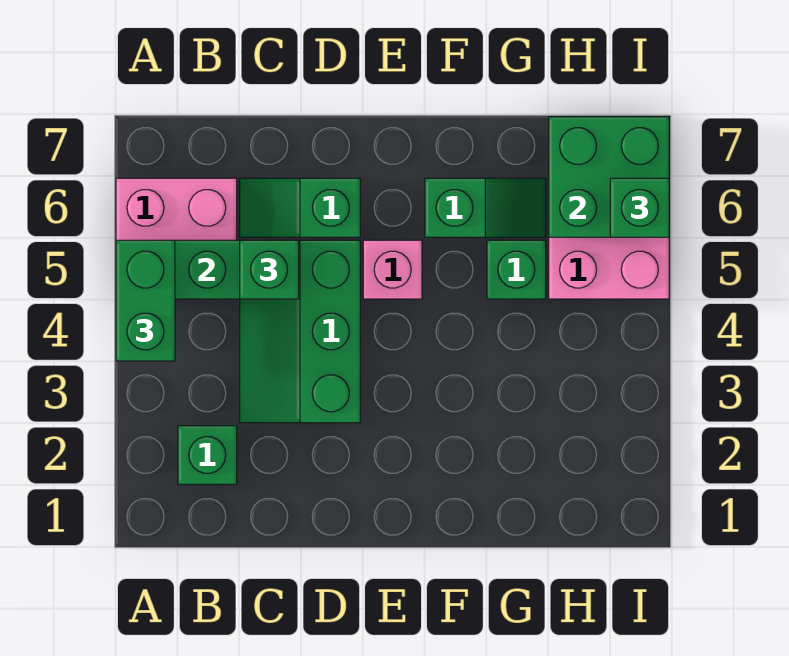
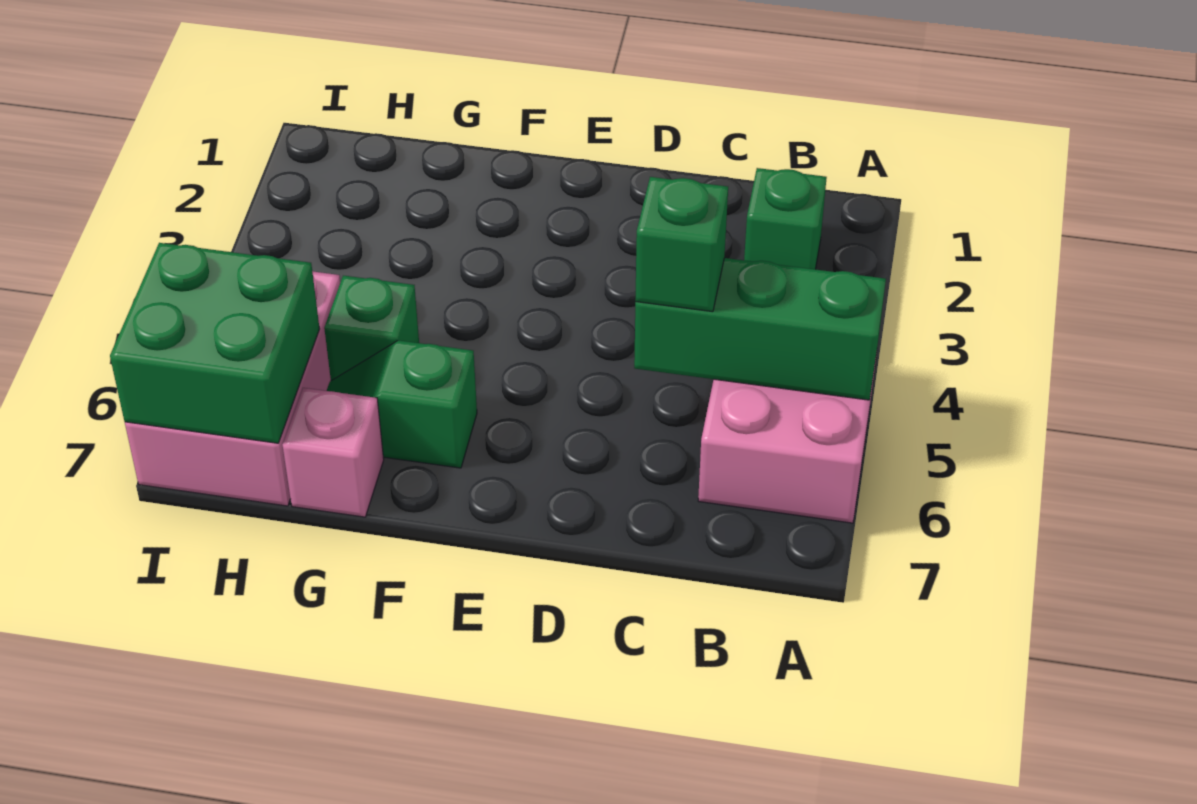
green brick A4:A5 level 3 -> none
green slope C3:D5 level 1 top D -> none
green slope C6:D6 level 1 top D -> none
pink brick E5 level 1 -> pink brick G7 level 1
green brick I6 level 3 -> none

